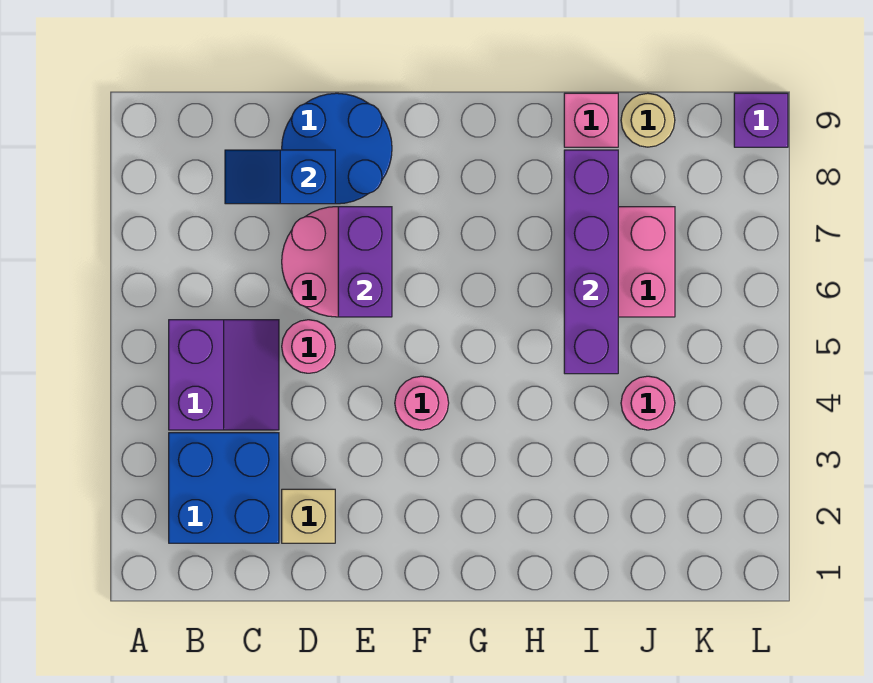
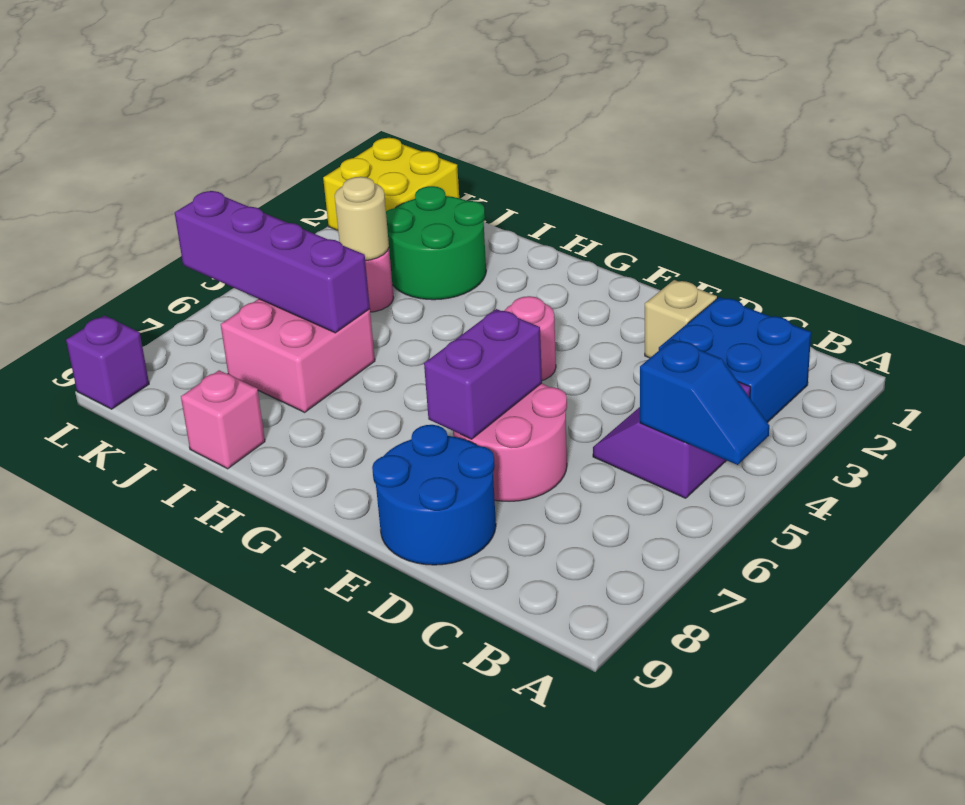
blue slope C8:D8 level 2 top D -> blue slope A5:B5 level 2 top B
pink round brick D5 level 1 -> none
none -> green round brick I2:J3 level 1
purple brick I5:I8 level 2 -> purple brick I6:L6 level 2
tan round brick J9 level 1 -> tan round brick J4 level 2
none -> yellow brick K1:L2 level 1

